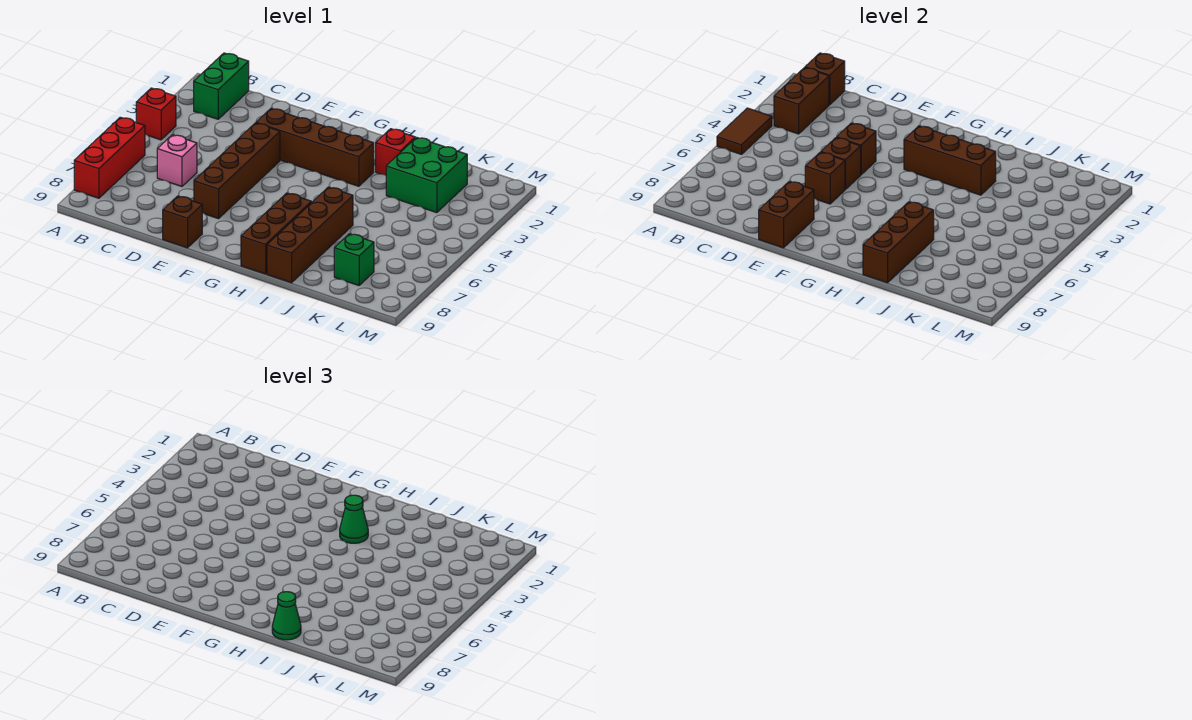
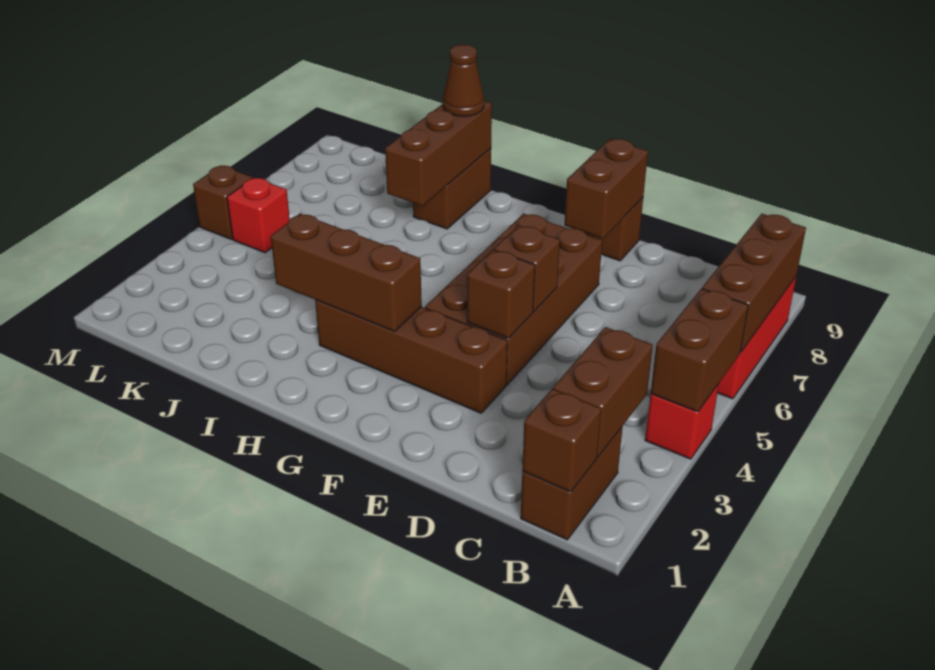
brown tile A4:A5 level 2 -> brown brick A4:A5 level 2
green brick B1:B2 level 1 -> brown brick B1:B2 level 1
pink brick C6 level 1 -> none
brown brick E4:E7 level 1 -> brown brick E4:F7 level 1
brown brick E6 level 2 -> brown brick M5 level 1
green cone H3 level 3 -> none
brown brick H7:H9 level 1 -> brown brick A6:A8 level 2
red brick I2 level 1 -> red brick L5 level 1
brown brick I6:I9 level 1 -> brown brick I8:I9 level 1
green cone I9 level 3 -> brown cone I9 level 3
green brick J2:K3 level 1 -> none
green brick K8 level 1 -> none

